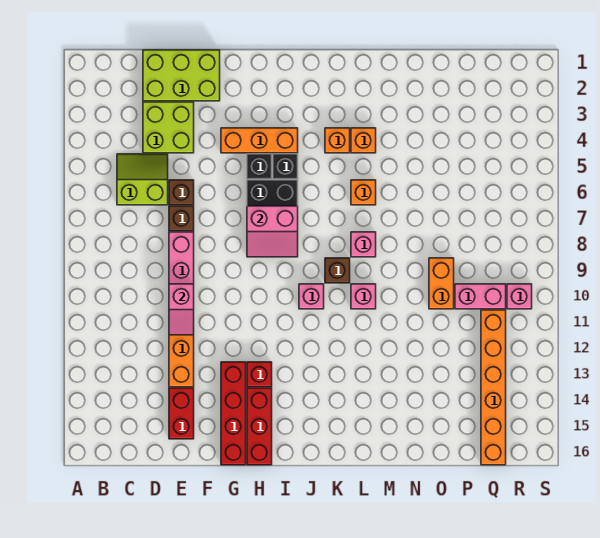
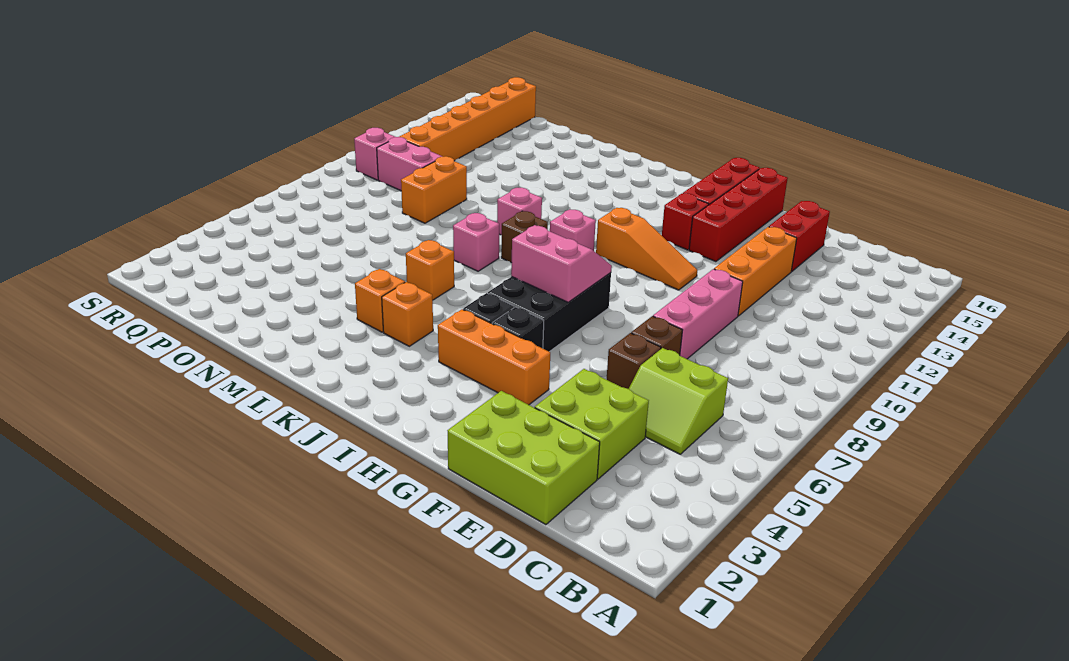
pink slope E10:E11 level 2 top 10 -> none
none -> orange slope G11:I11 level 1 top I

